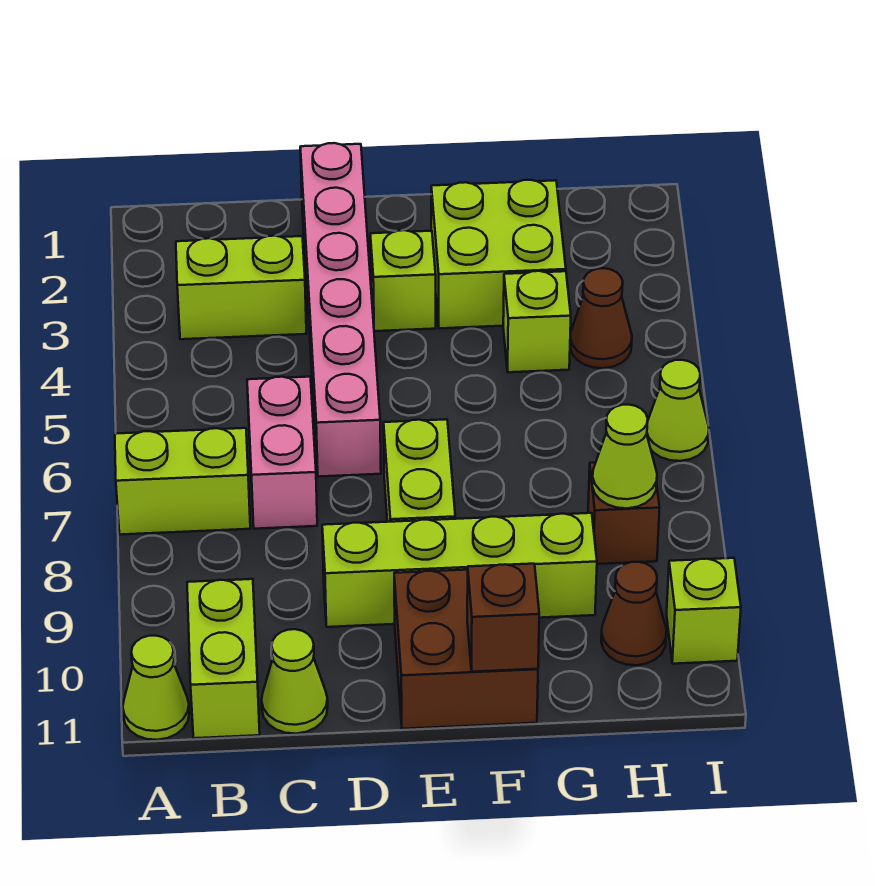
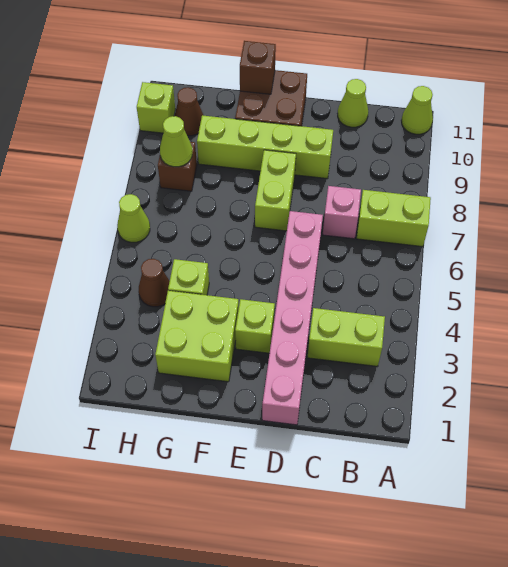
lime brick B10:B11 level 1 -> none
pink brick C6:C7 level 1 -> pink brick C7 level 1

